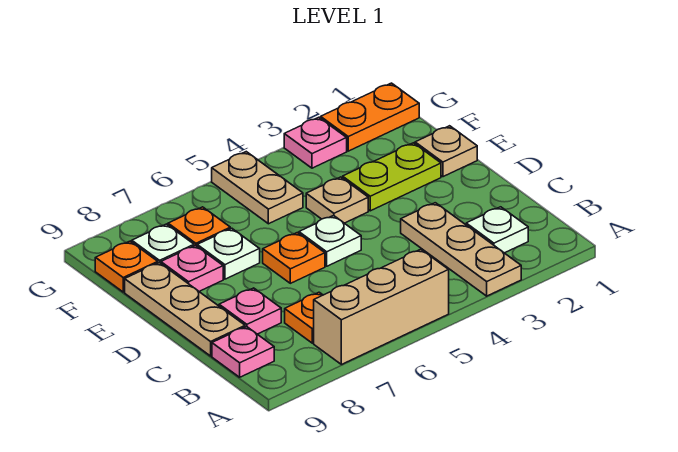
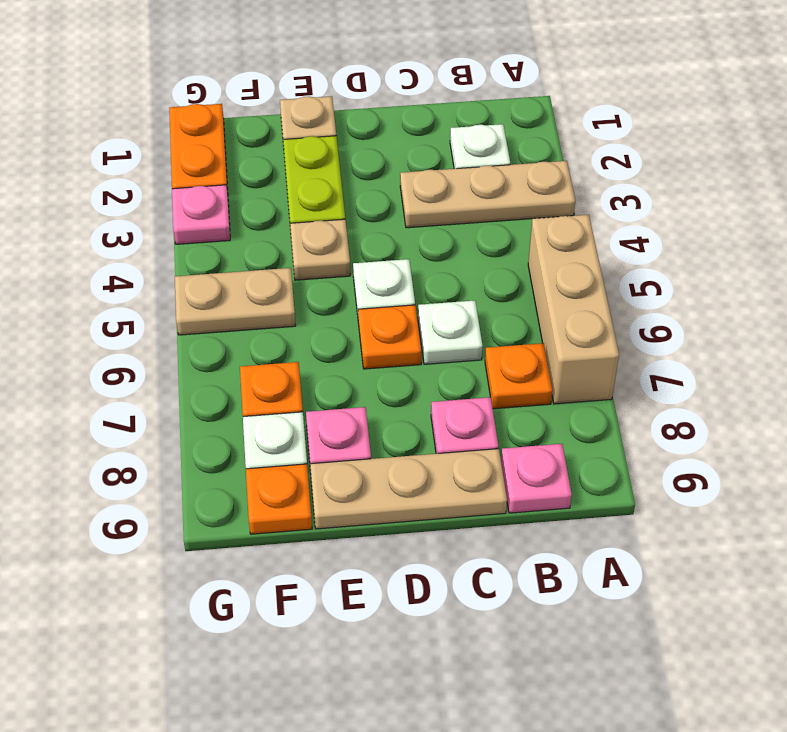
white plate E7 level 1 -> white plate C6 level 1

